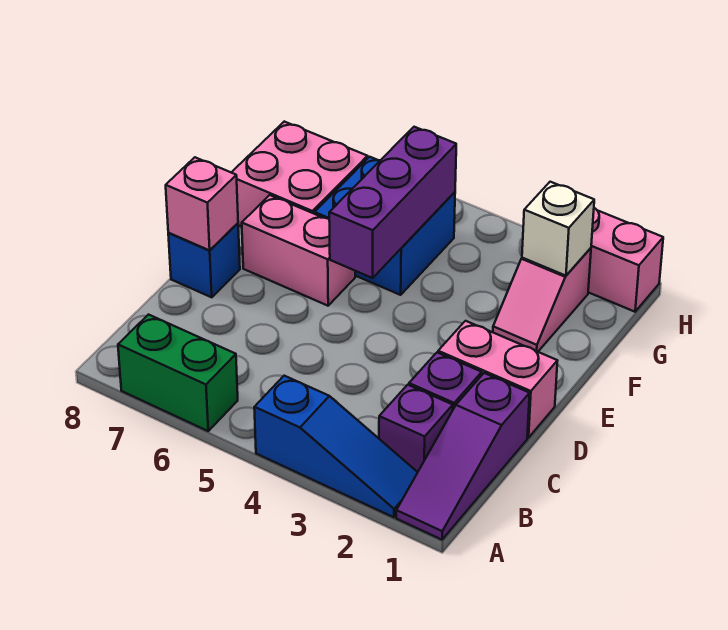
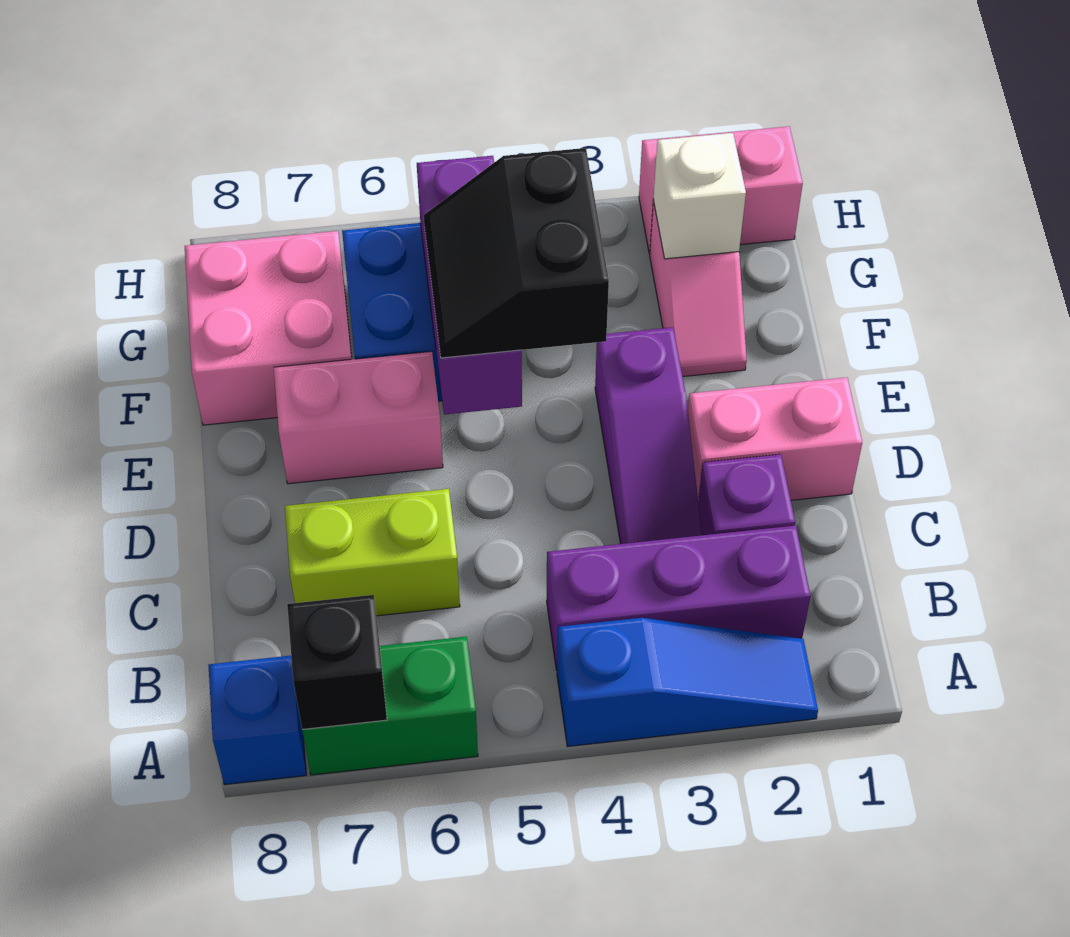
purple slope A1:C1 level 1 top C -> purple slope C3:E3 level 1 top E
none -> black brick A7 level 2
purple brick B2 level 1 -> purple brick B2:B4 level 1
none -> lime brick C6:C7 level 1
blue brick D8 level 1 -> blue brick A8 level 1
pink brick D8 level 2 -> none
none -> black slope E4:F5 level 3 top 4

